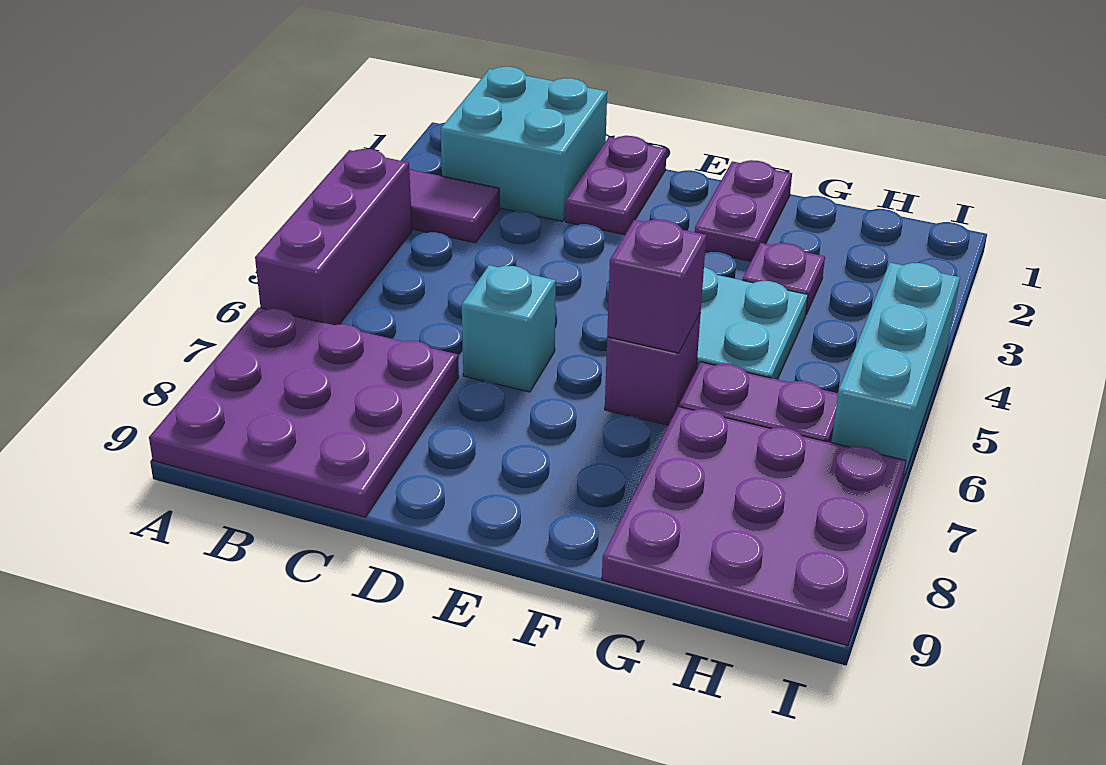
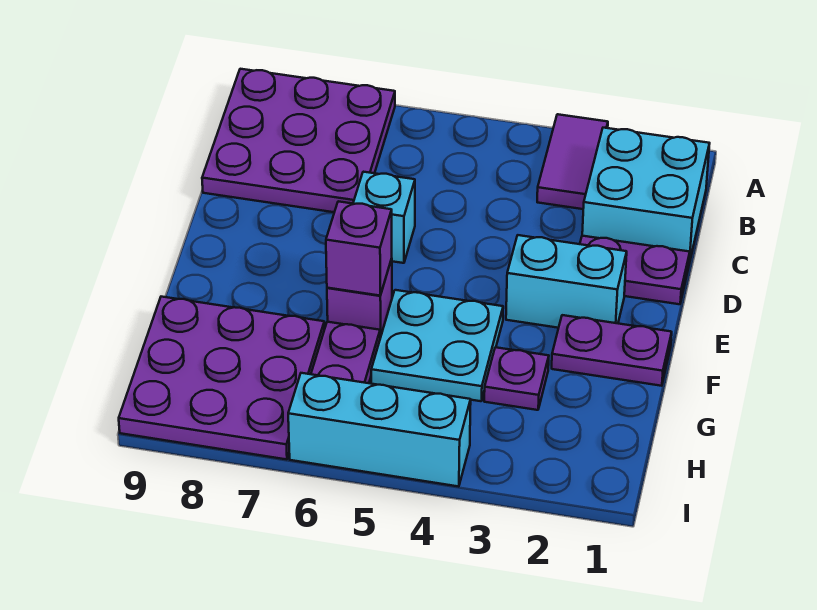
purple brick A4:A6 level 1 -> none
none -> cyan brick E2:E3 level 1

